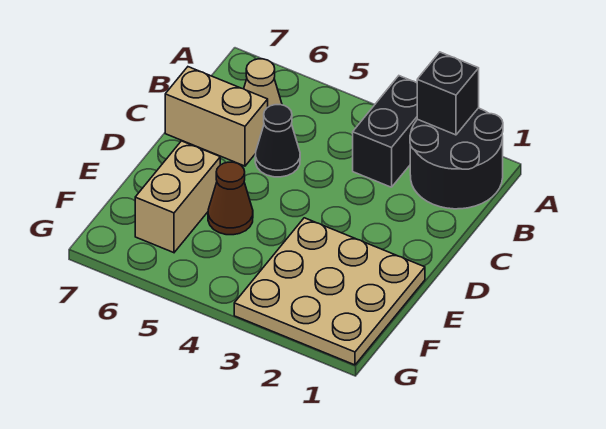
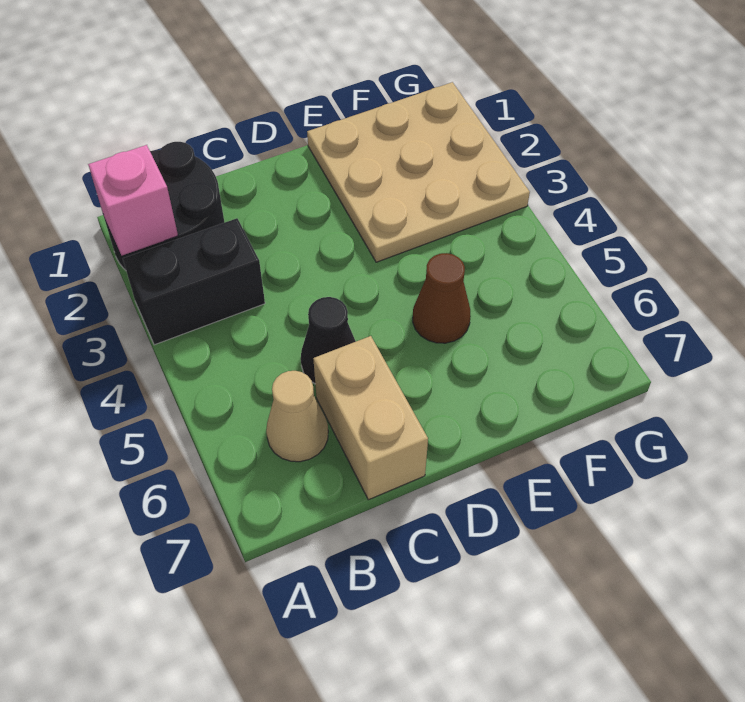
black brick A2 level 2 -> pink brick A2 level 2
tan brick E6:F6 level 1 -> none

